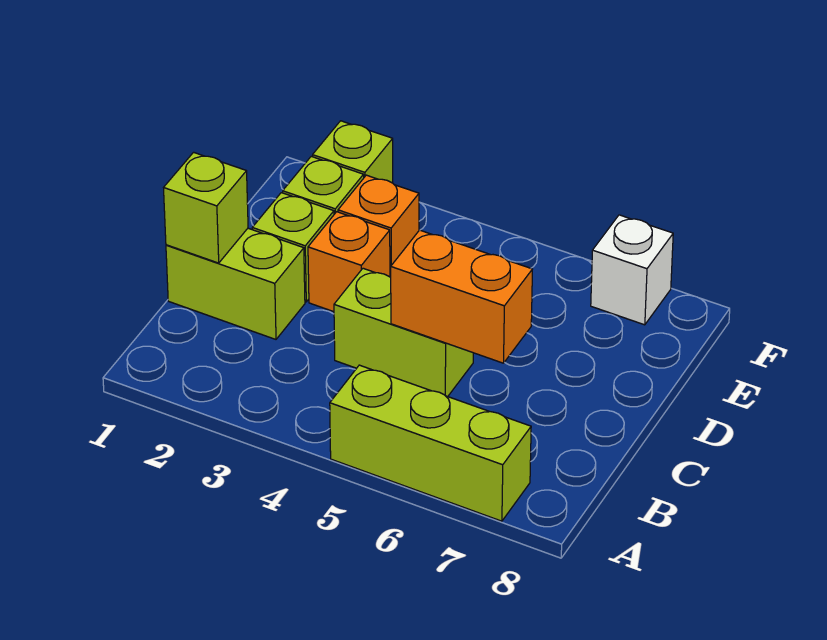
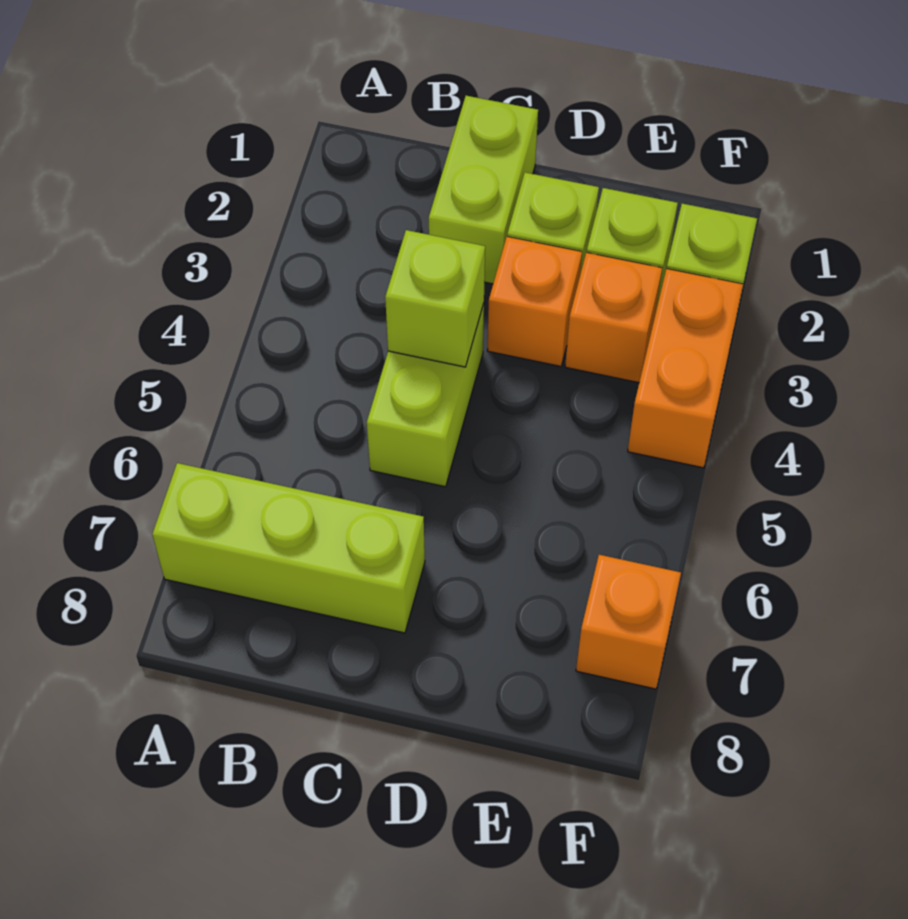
lime brick A5:A7 level 1 -> lime brick A7:C7 level 1
lime brick C1 level 2 -> lime brick C4 level 2
orange brick C5:C6 level 2 -> orange brick F3:F4 level 1
white brick F7 level 1 -> orange brick F7 level 1

